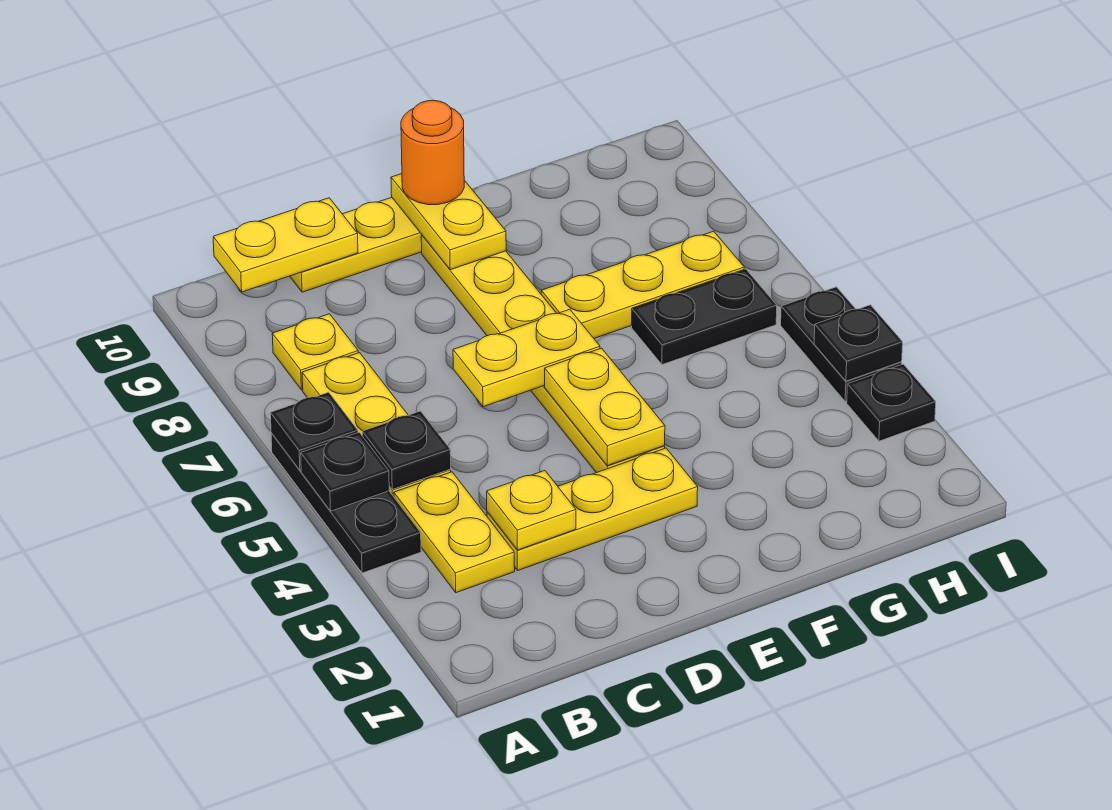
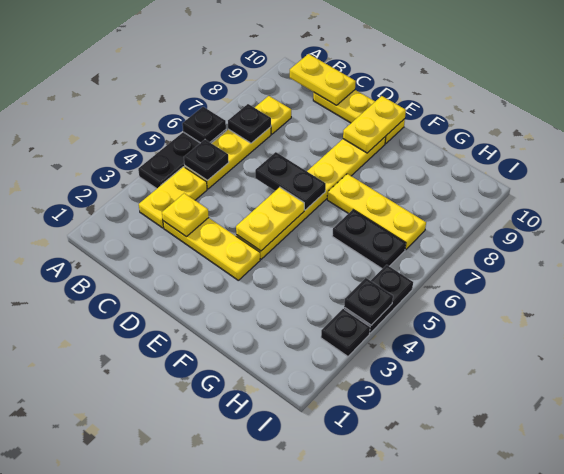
black plate A5 level 2 -> black plate B7 level 2
yellow plate D6:E6 level 2 -> black plate D6:E6 level 2
orange round brick E10 level 3 -> none

